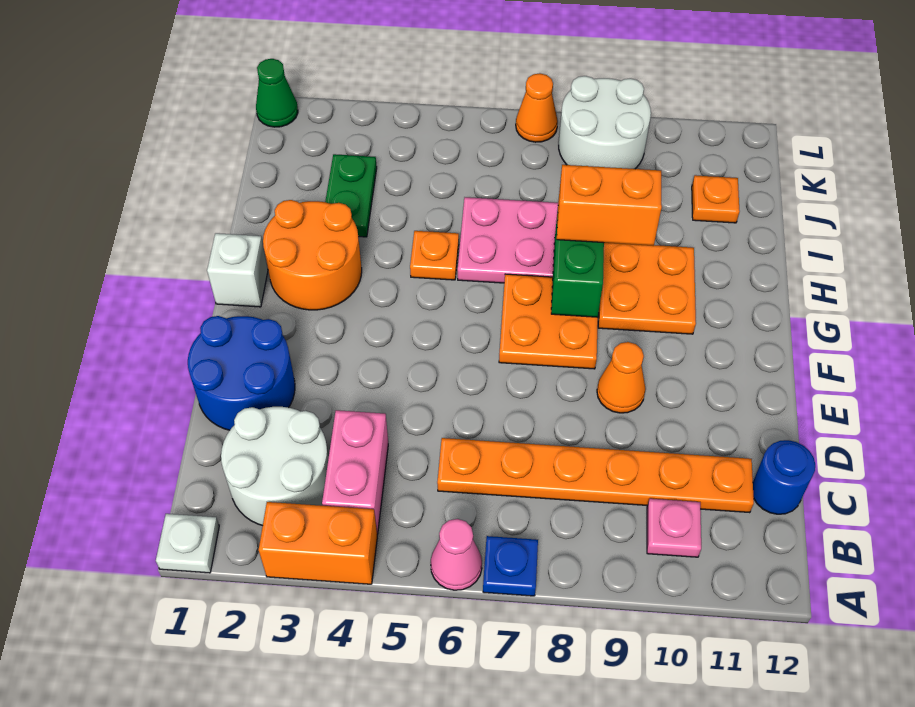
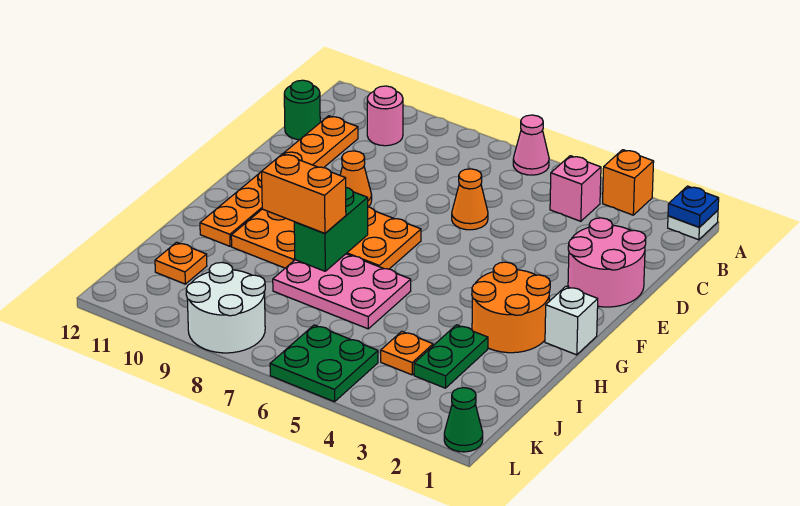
orange brick A3:A4 level 1 -> orange brick A3 level 1
blue plate A7 level 1 -> blue plate A1 level 2
white round brick B2:C3 level 1 -> none
pink brick B4:C4 level 1 -> pink brick B4 level 1
pink plate B10 level 1 -> pink round brick B10 level 1
orange plate C6:C11 level 1 -> orange plate C11:H11 level 1
blue round brick C12 level 1 -> green round brick C12 level 1
blue round brick D1:E2 level 1 -> pink round brick D1:E2 level 1
orange plate H5 level 1 -> orange plate J4 level 1
none -> green plate K5:L6 level 1
orange cone L7 level 1 -> orange cone D6 level 1

